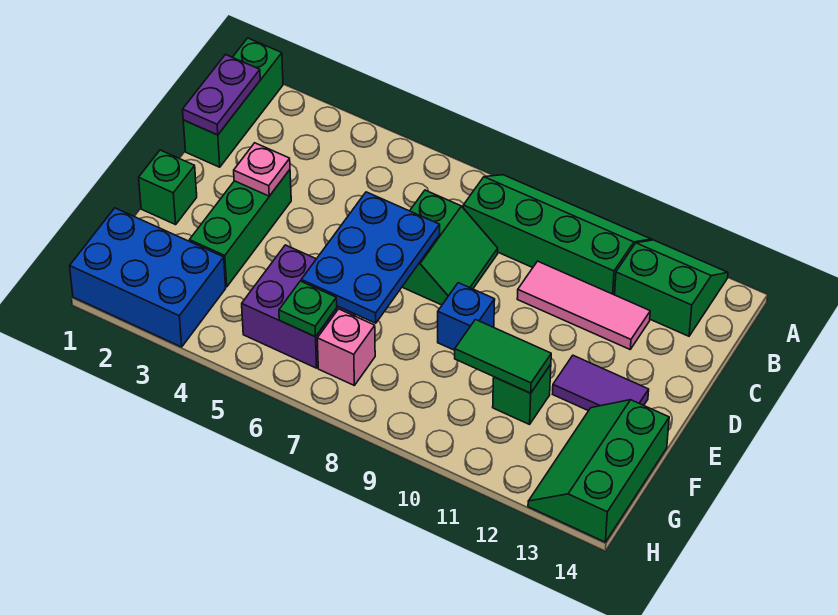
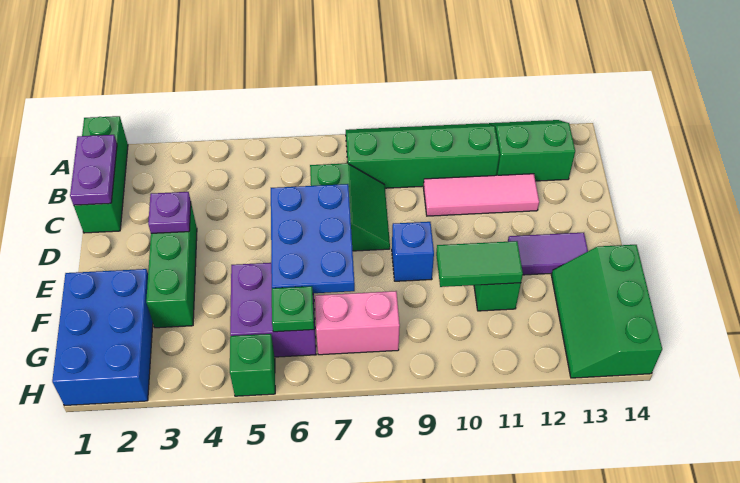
pink plate D3 level 2 -> purple plate D3 level 2
green brick E1 level 1 -> green brick H5 level 1
blue brick G1:H3 level 1 -> blue brick F1:H2 level 1
pink brick G7 level 1 -> pink brick G7:G8 level 1

